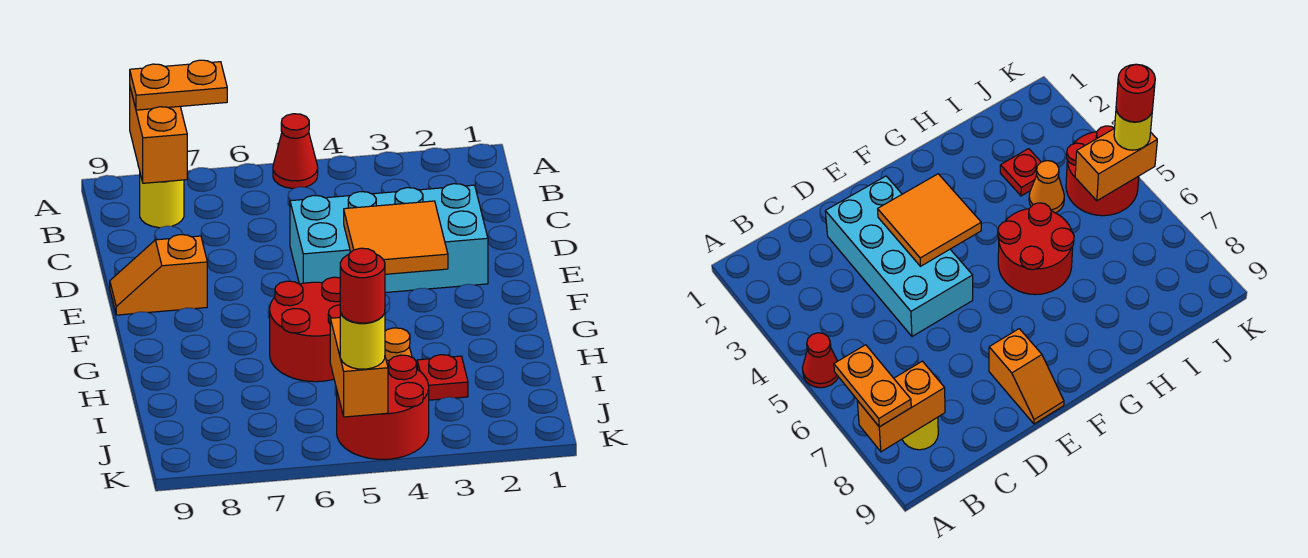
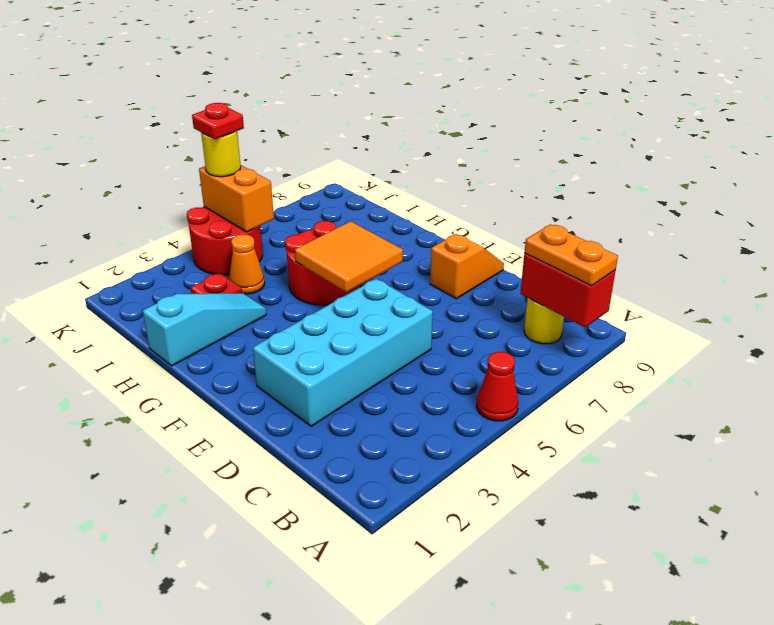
orange plate A7:A8 level 3 -> orange plate A8:B8 level 3
orange brick A8:B8 level 2 -> red brick A8:B8 level 2
orange tile E3:F4 level 2 -> orange tile F5:G6 level 2
none -> cyan slope H1:H3 level 1 top 1
red round brick K5 level 4 -> red plate K5 level 4

